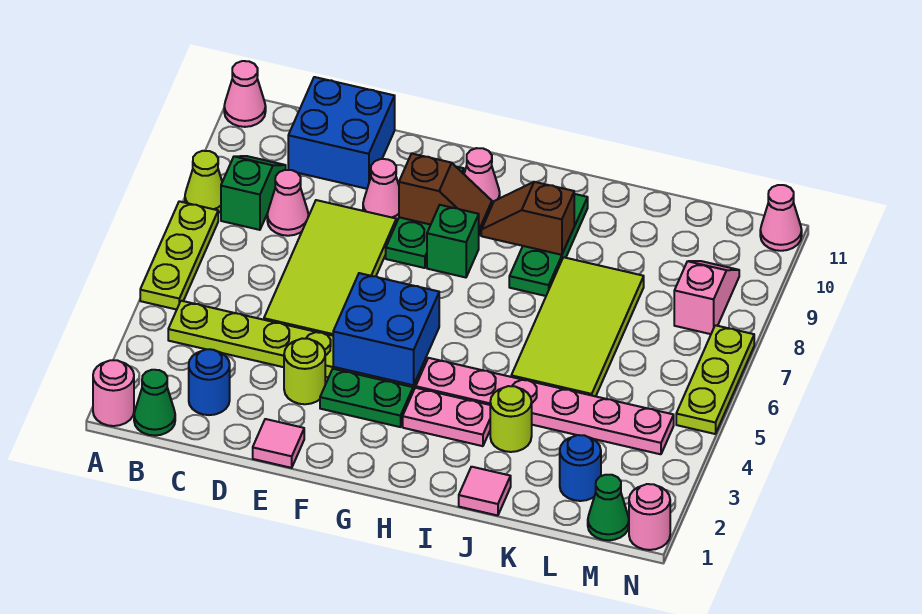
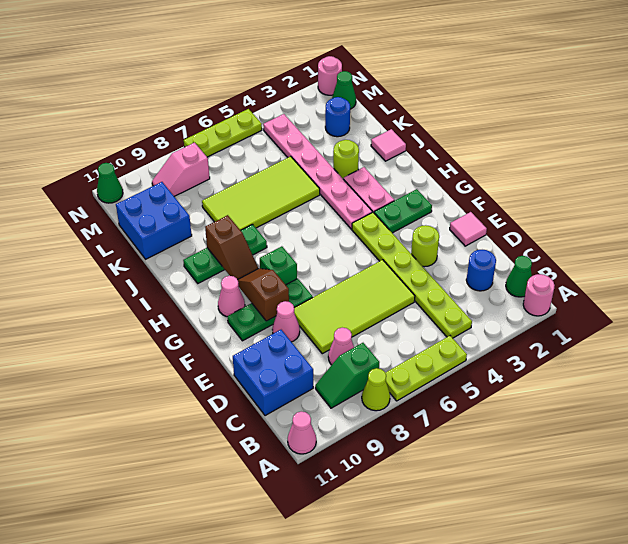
green plate F3:G3 level 1 -> green plate G2:G3 level 1
blue brick F4:G5 level 2 -> blue brick K10:L11 level 1
pink cone N11 level 1 -> green cone N11 level 1

